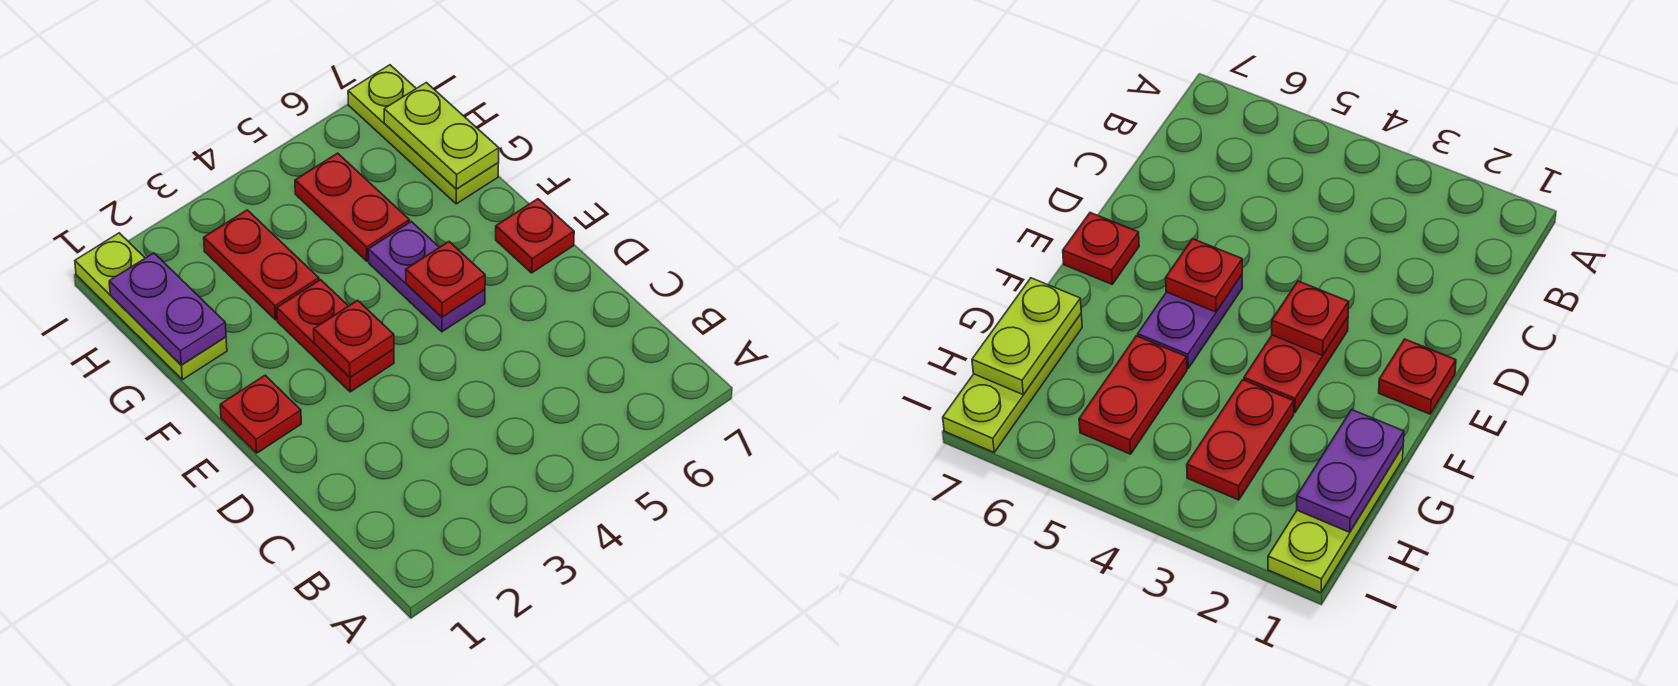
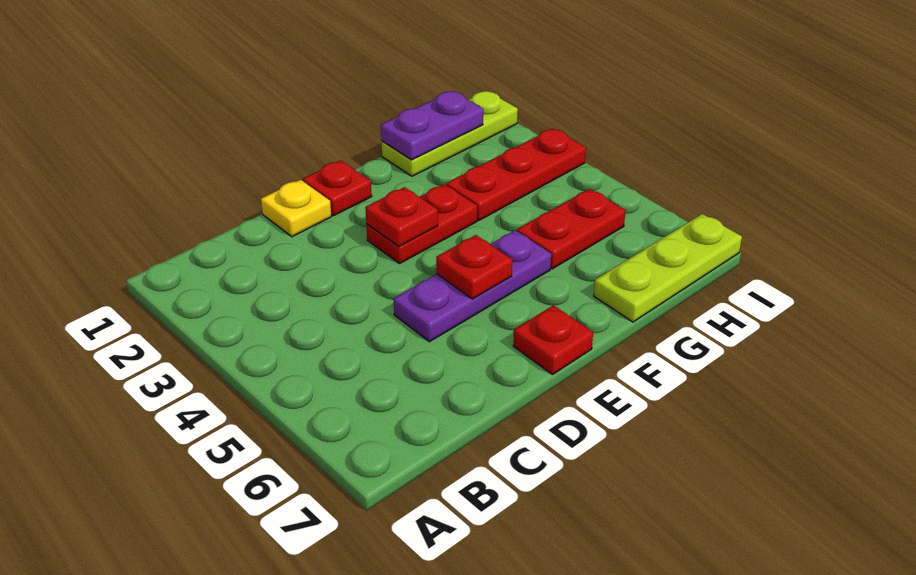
none -> yellow plate D1 level 1
purple plate E5:F5 level 1 -> purple plate D5:F5 level 1
red plate G3:H3 level 1 -> red plate G3:I3 level 1
lime plate G7:H7 level 2 -> none

